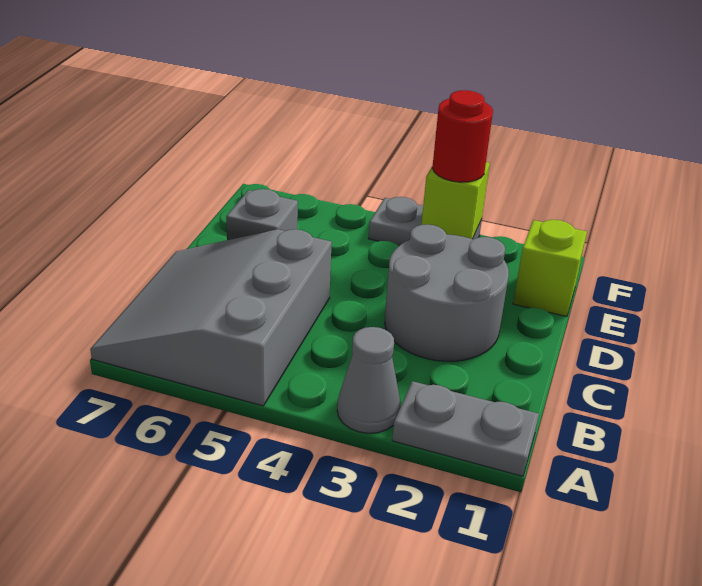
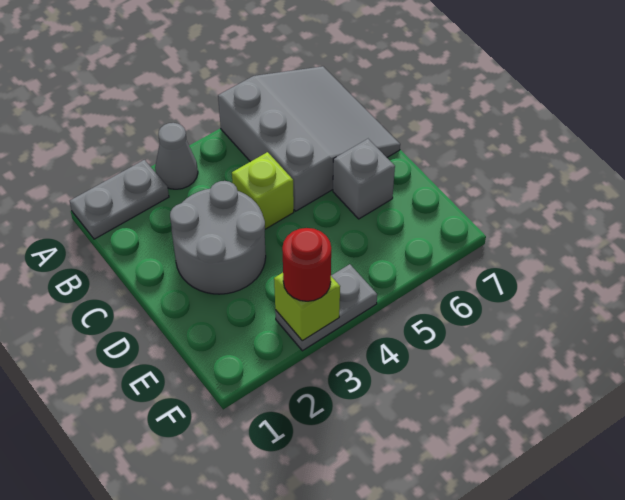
lime brick E1 level 1 -> lime brick C4 level 1

